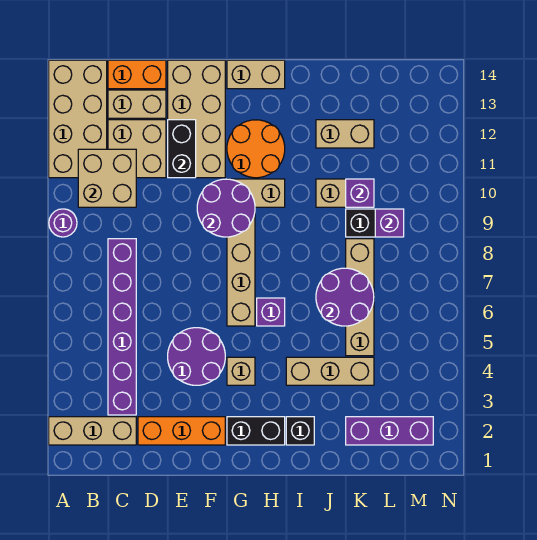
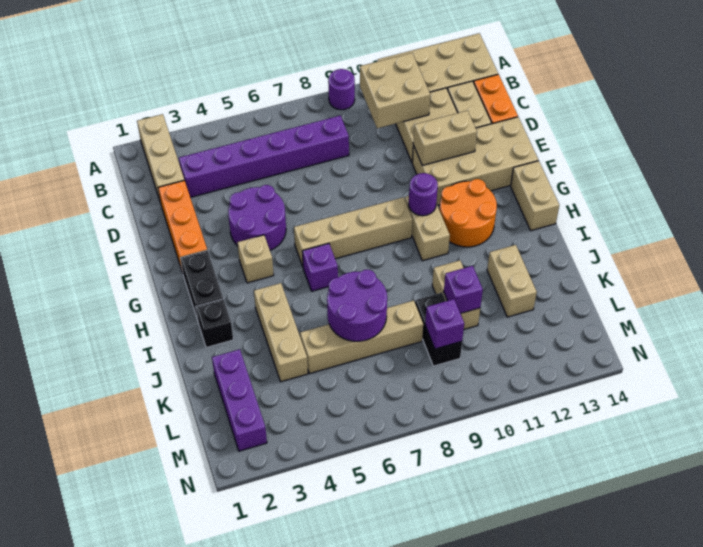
black brick E11:E12 level 2 -> tan brick E11:E12 level 2
purple round brick F9:G10 level 2 -> purple round brick G10 level 2

